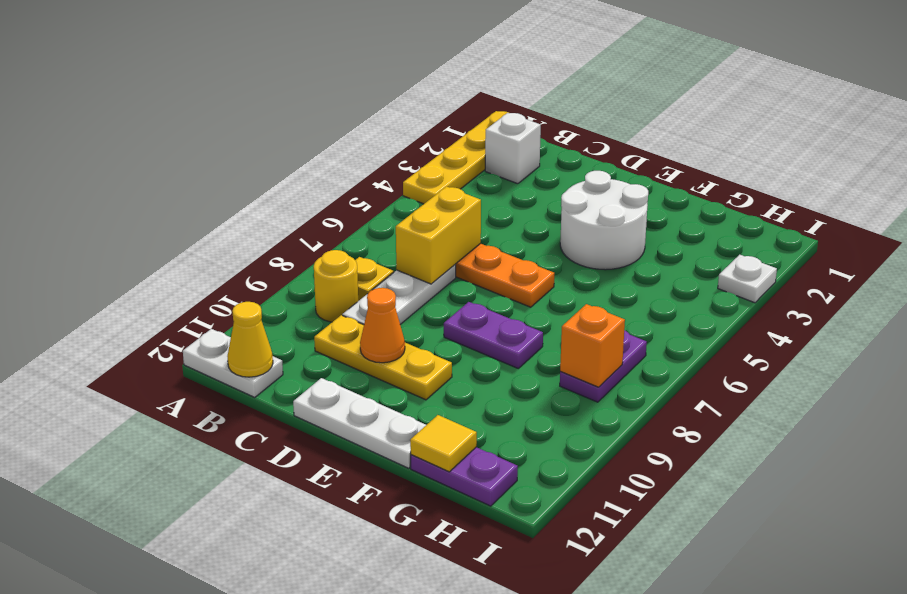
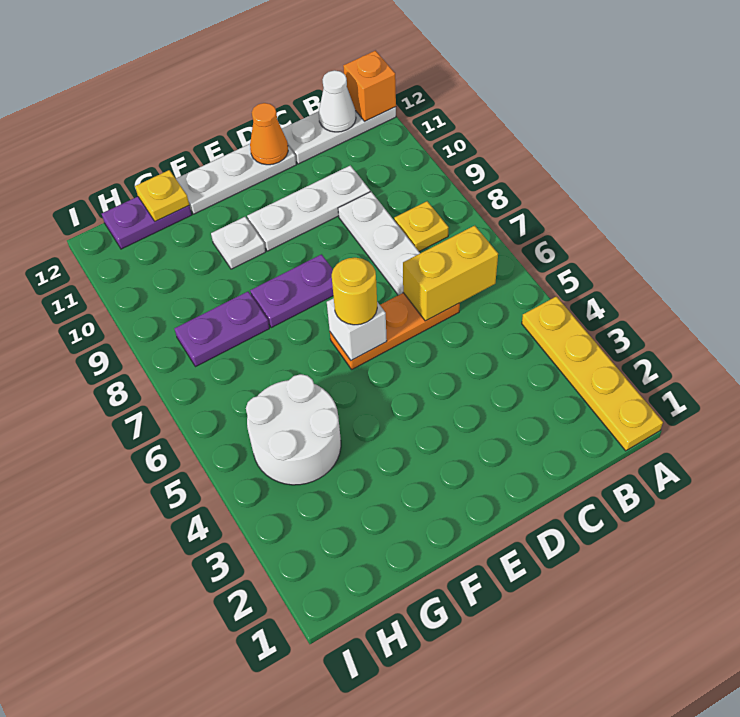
white plate A12:B12 level 1 -> white plate A12:C12 level 1
white brick B2 level 1 -> white brick E6 level 2
yellow round brick B9 level 1 -> yellow round brick E6 level 3
yellow cone B12 level 2 -> white cone B12 level 2
yellow brick C6:C7 level 2 -> yellow brick B6:C6 level 2
yellow plate C10:E10 level 1 -> white plate C10:E10 level 1
orange cone D10 level 2 -> orange cone D12 level 2
white round brick E3:F4 level 1 -> white round brick G4:H5 level 1
yellow tile G12 level 2 -> yellow plate G12 level 2
purple plate H7:H8 level 1 -> purple plate G8:H8 level 1
orange brick H8 level 2 -> orange brick A12 level 2
white plate I3 level 1 -> white plate F10 level 1

